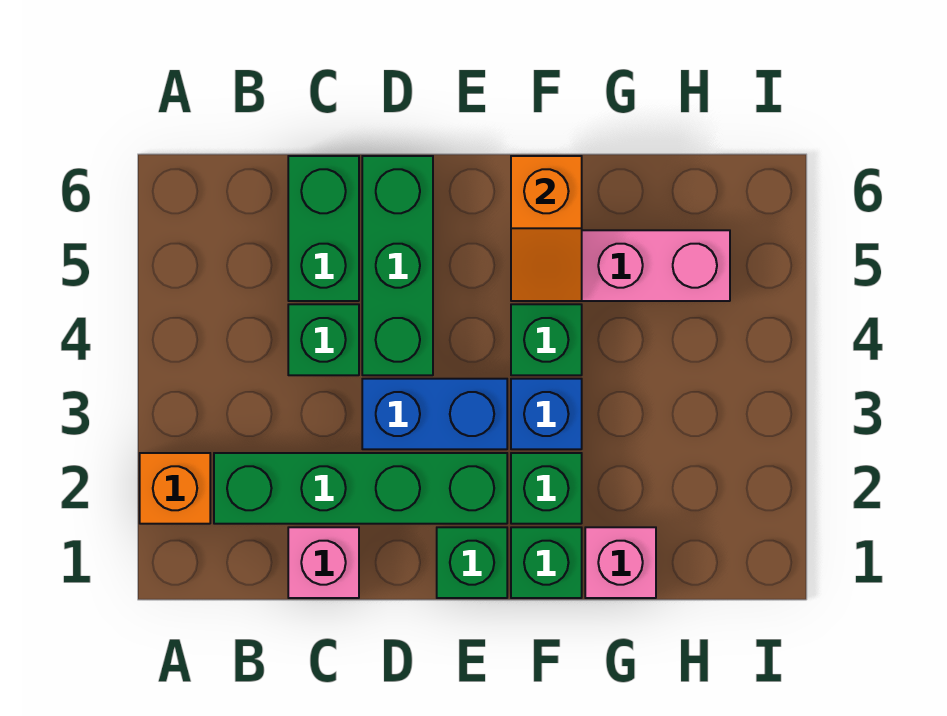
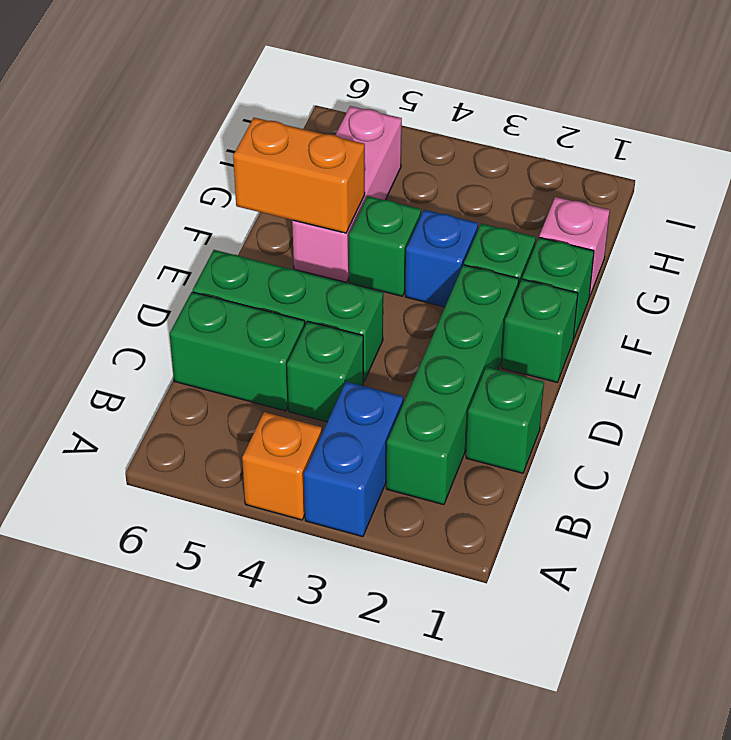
orange brick A2 level 1 -> orange brick A4 level 1
pink brick C1 level 1 -> green brick C1 level 1
blue brick D3:E3 level 1 -> blue brick A3:B3 level 1
orange slope F5:F6 level 2 top 6 -> orange brick F5:F6 level 2

